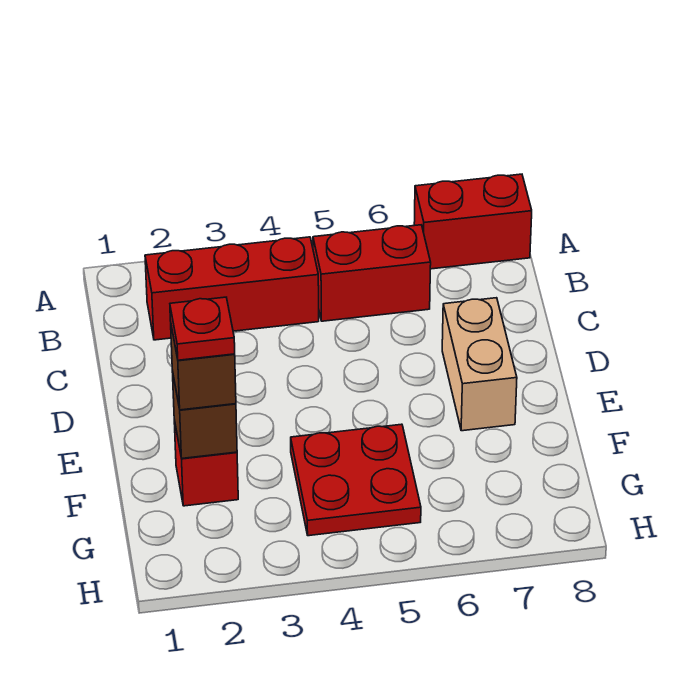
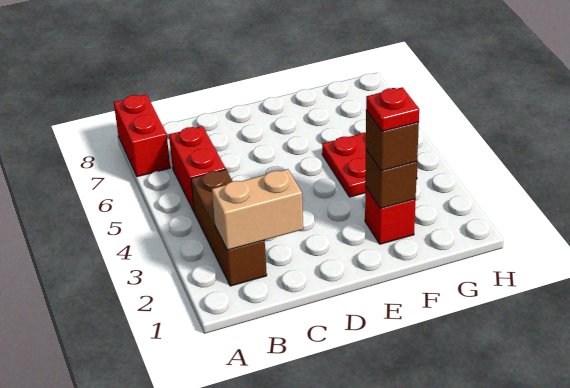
red brick B2:B4 level 1 -> brown brick B2:B4 level 1
tan brick D7:E7 level 1 -> tan brick B2:C2 level 2

